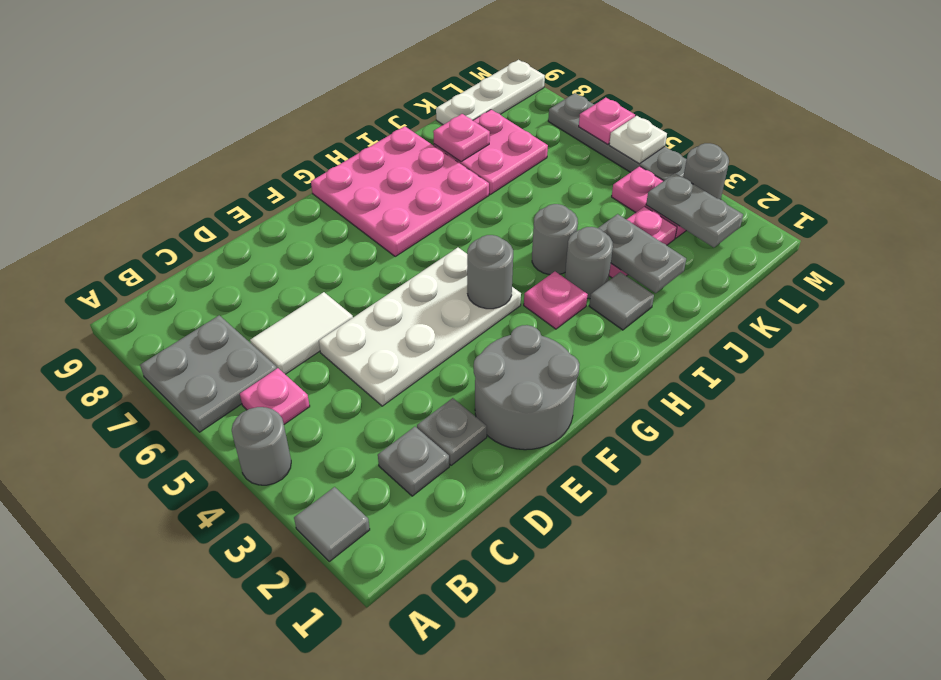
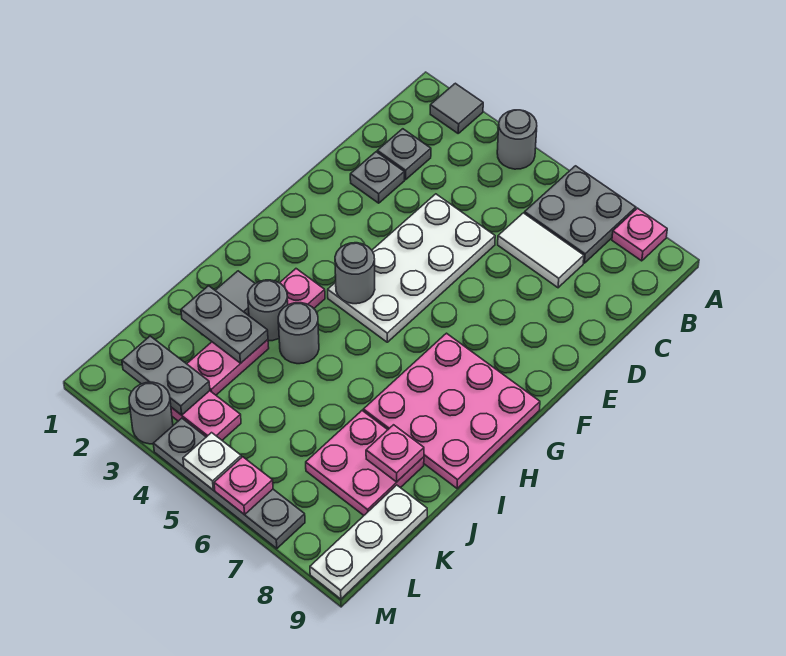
pink plate B5 level 1 -> pink plate A8 level 1
white tile C6:D6 level 1 -> white tile C6:C7 level 1
grey round brick E1:F2 level 1 -> none

